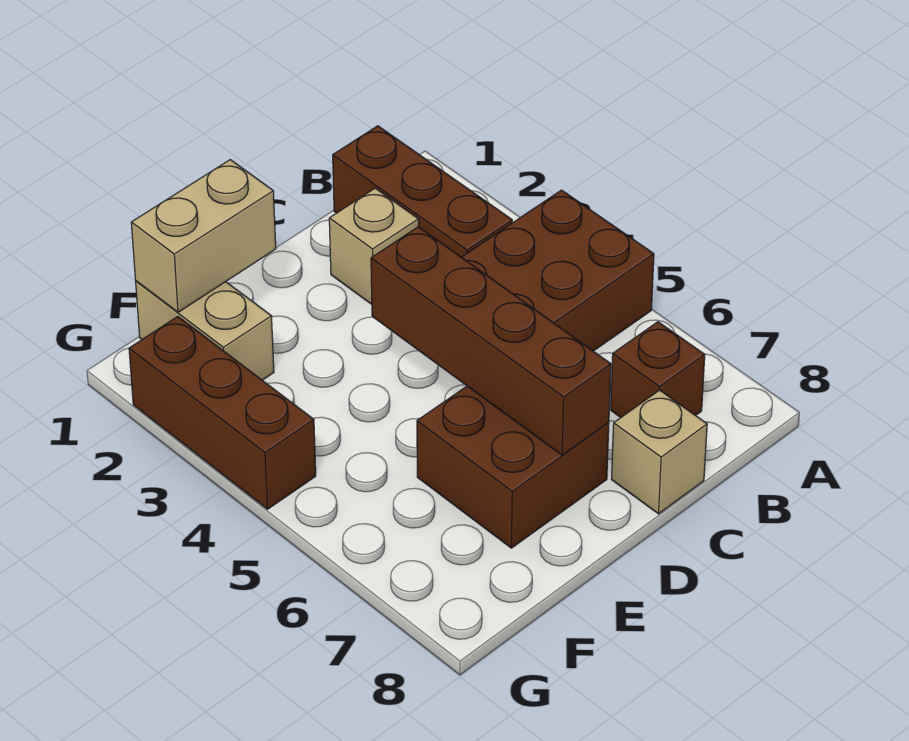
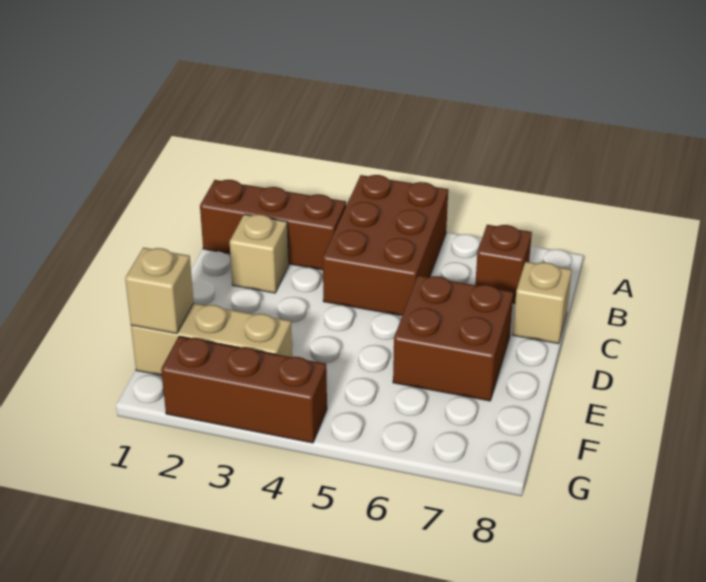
brown brick D4:D7 level 2 -> none
tan brick E1:F1 level 2 -> tan brick F1 level 2
tan brick F1:F2 level 1 -> tan brick F1:F3 level 1

